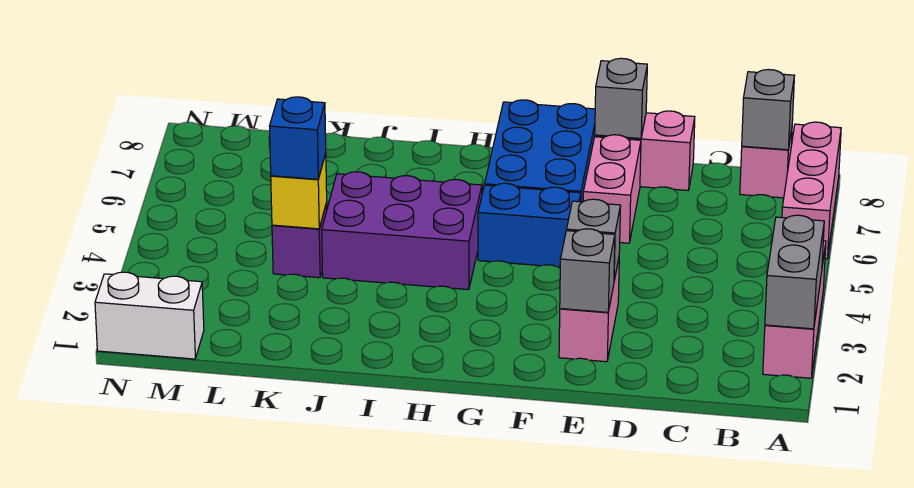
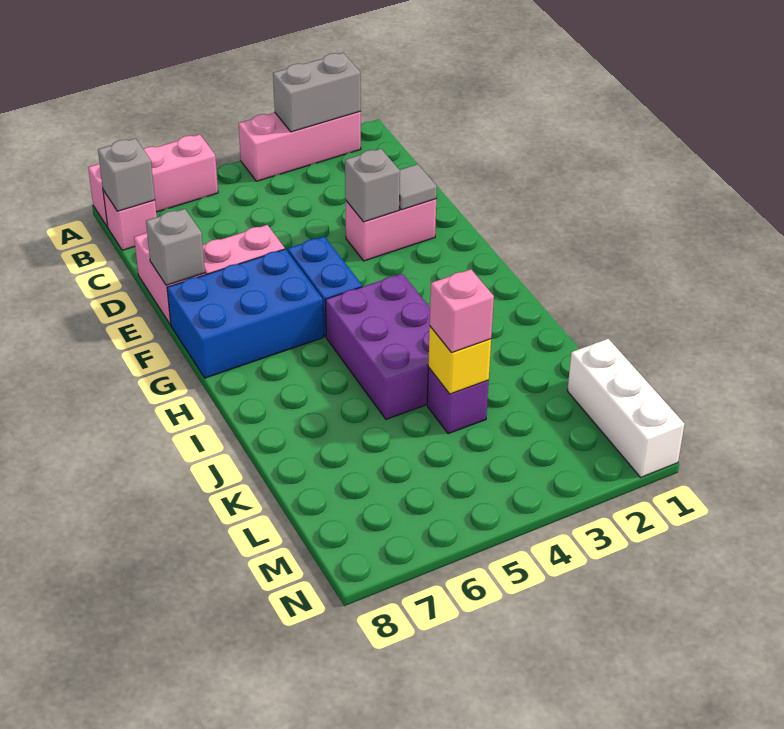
grey brick E2 level 2 -> grey tile E2 level 2
blue brick K4 level 3 -> pink brick K4 level 3
white brick M1:N1 level 1 -> white brick L1:N1 level 1

